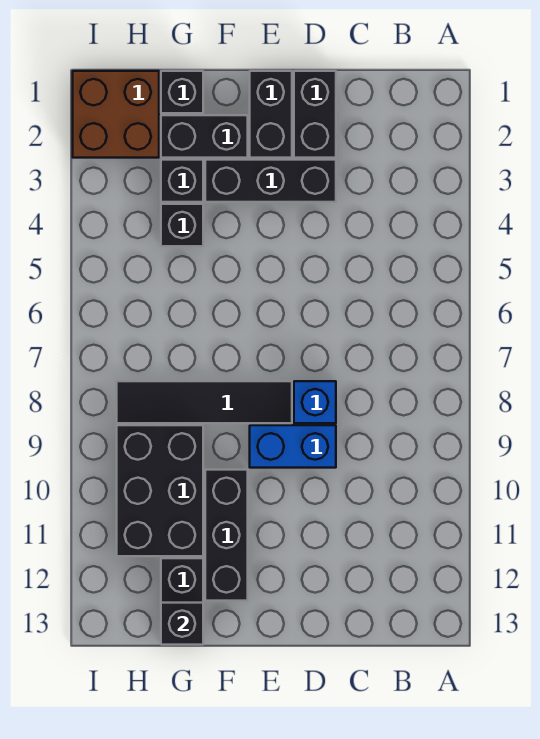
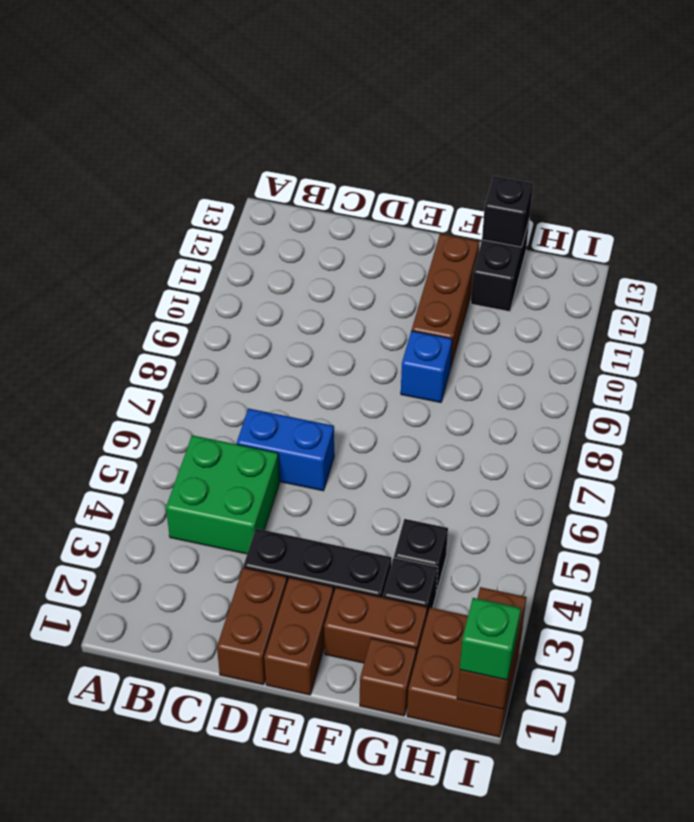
none -> green brick B4:C5 level 1
black brick D1:D2 level 1 -> brown brick D1:D2 level 1
blue brick D8 level 1 -> blue brick F9 level 1
blue brick D9:E9 level 1 -> blue brick C6:D6 level 1
black brick E1:E2 level 1 -> brown brick E1:E2 level 1
black tile E8:H8 level 1 -> none
black brick F2:G2 level 1 -> brown brick F2:G2 level 1
black brick F10:F12 level 1 -> brown brick F10:F12 level 1
black brick G1 level 1 -> brown brick G1 level 1
black brick G9:H11 level 1 -> none
none -> brown brick I1:I2 level 2
none -> green brick I1 level 3

